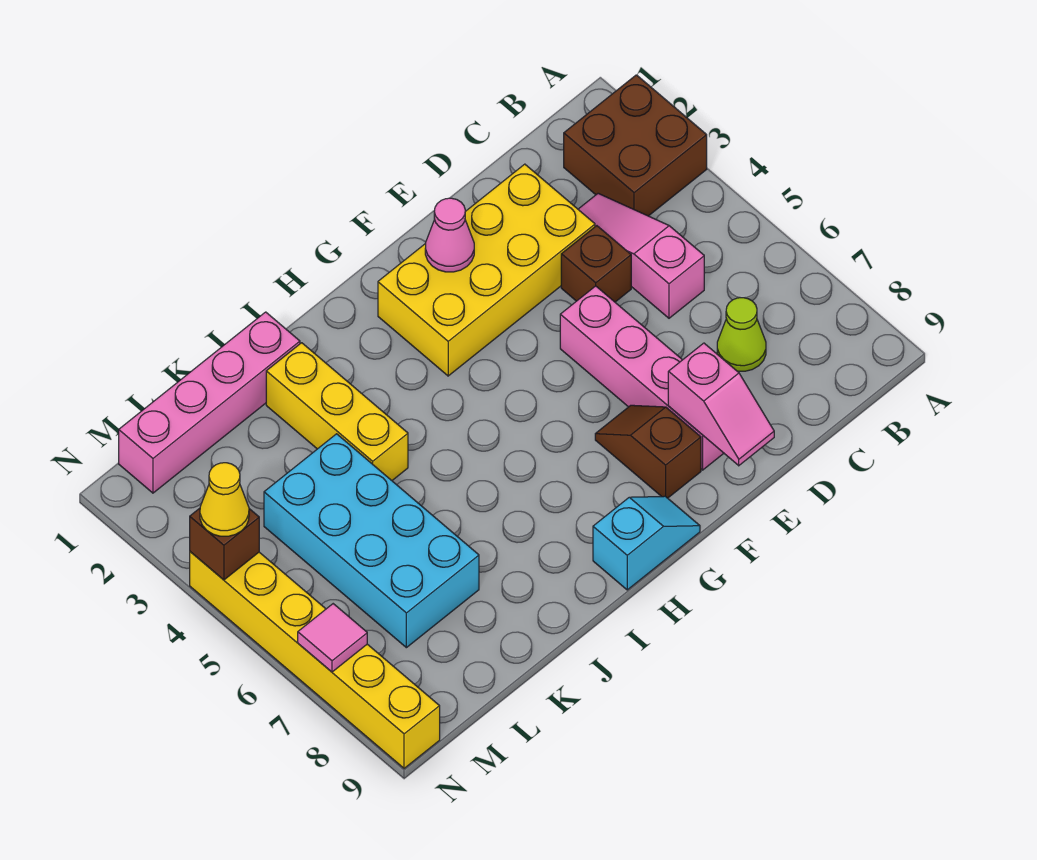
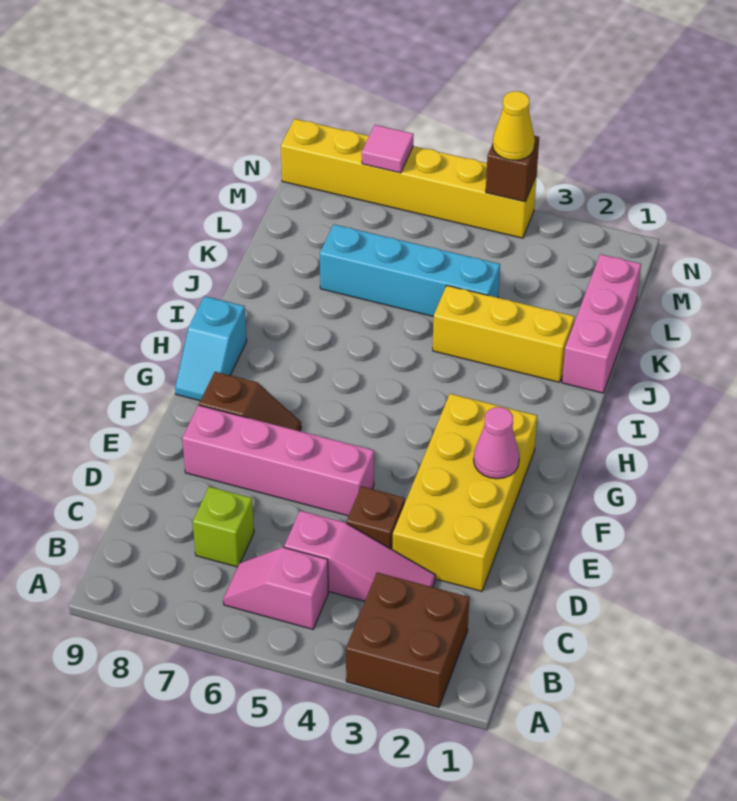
lime cone C7 level 1 -> lime brick C7 level 1
pink slope E8:E9 level 2 top 8 -> pink slope B5:B6 level 1 top 5
pink brick J1:M1 level 1 -> pink brick J1:L1 level 1
cyan brick K4:L7 level 1 -> cyan brick K4:K7 level 1

